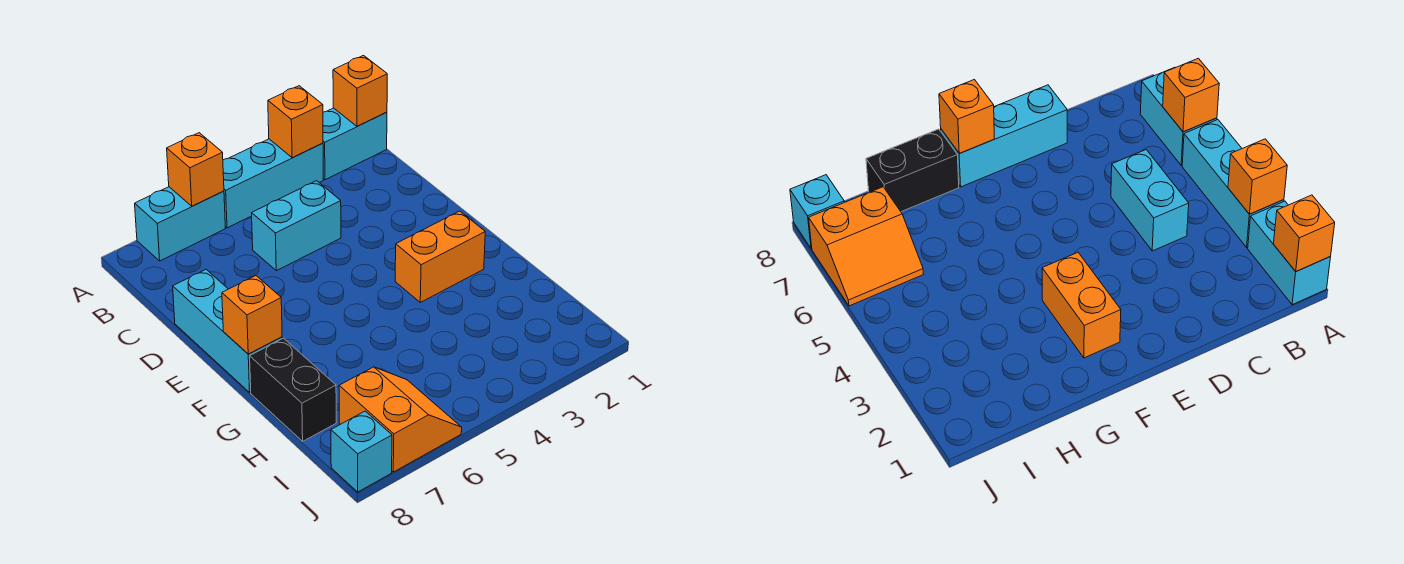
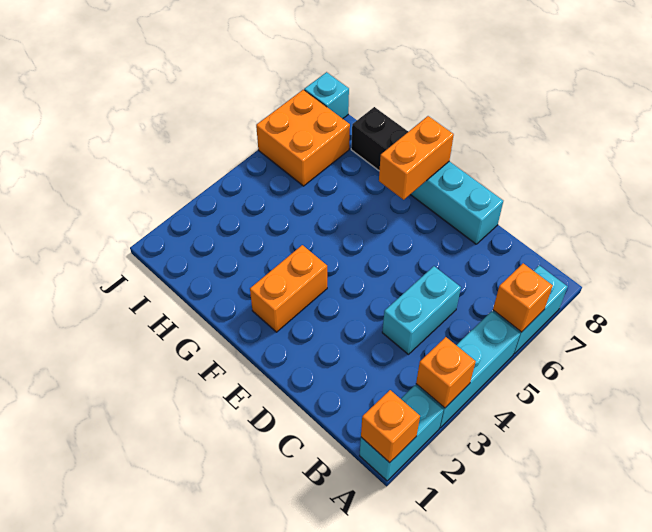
orange brick F8 level 2 -> orange brick F7:F8 level 2
orange slope I6:J7 level 1 top 7 -> orange brick I6:J7 level 1

